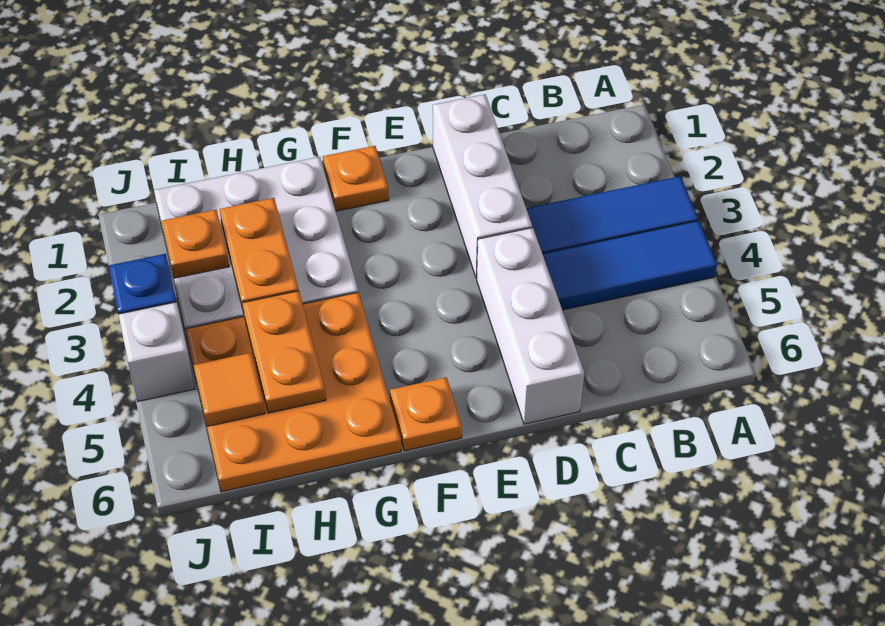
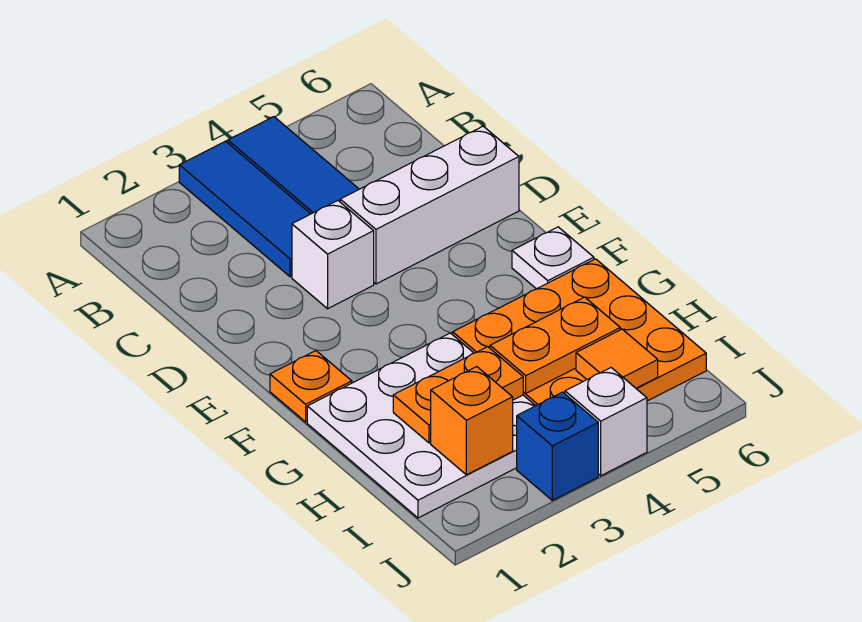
white brick D1:D3 level 1 -> white brick D3 level 1
orange plate F6 level 1 -> white plate F6 level 1
orange plate I2 level 2 -> orange brick I2 level 2

